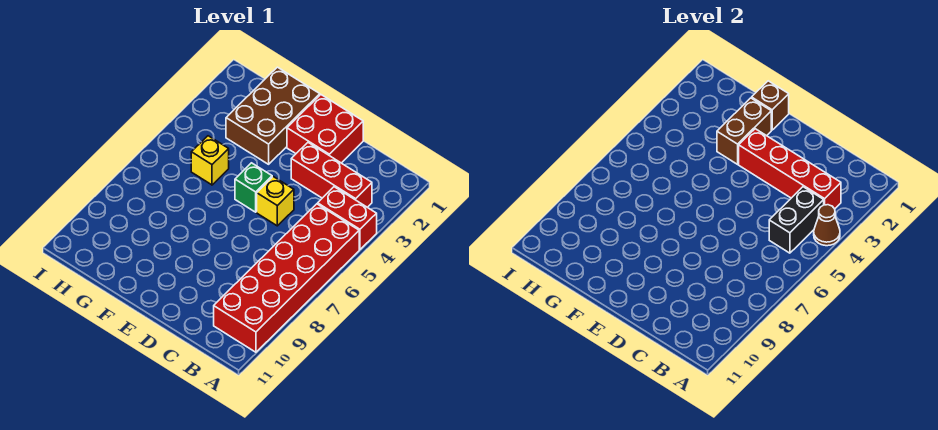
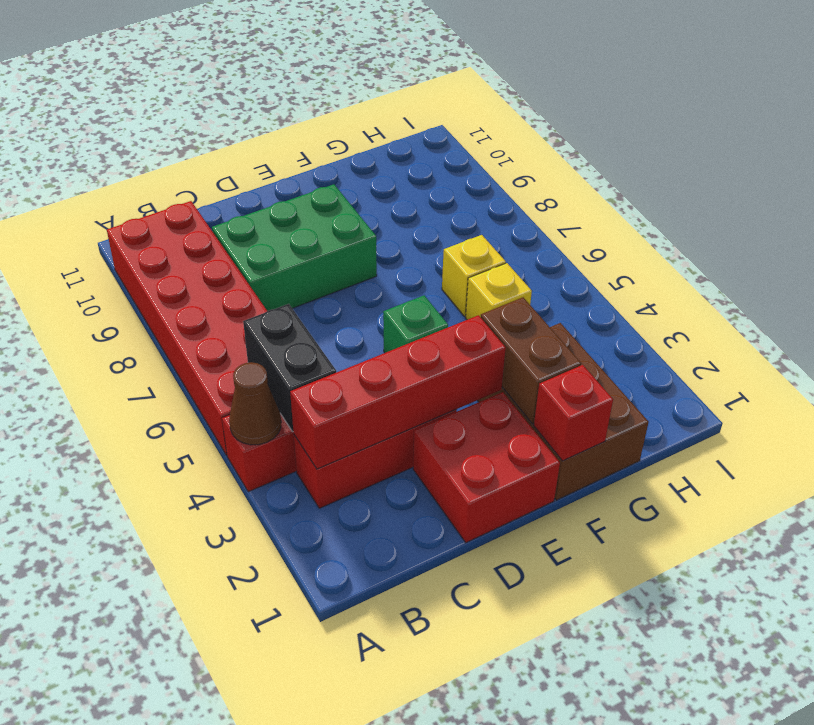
none -> green brick C8:E9 level 1
yellow brick D5 level 1 -> yellow brick G6 level 1
brown brick F1 level 2 -> red brick F1 level 2

